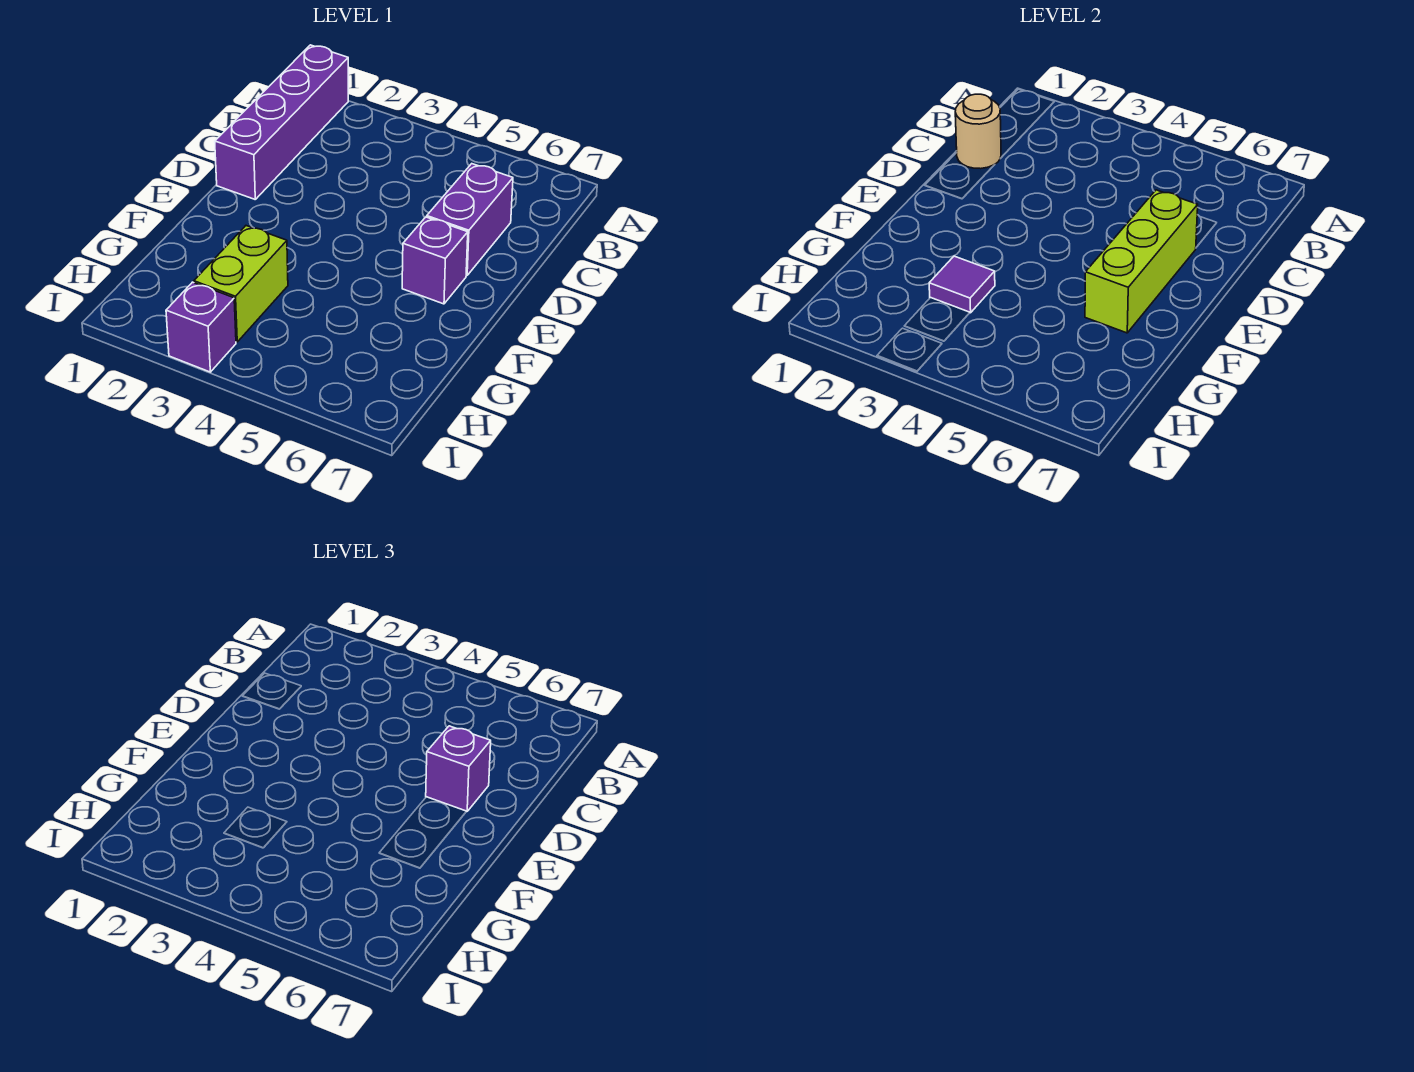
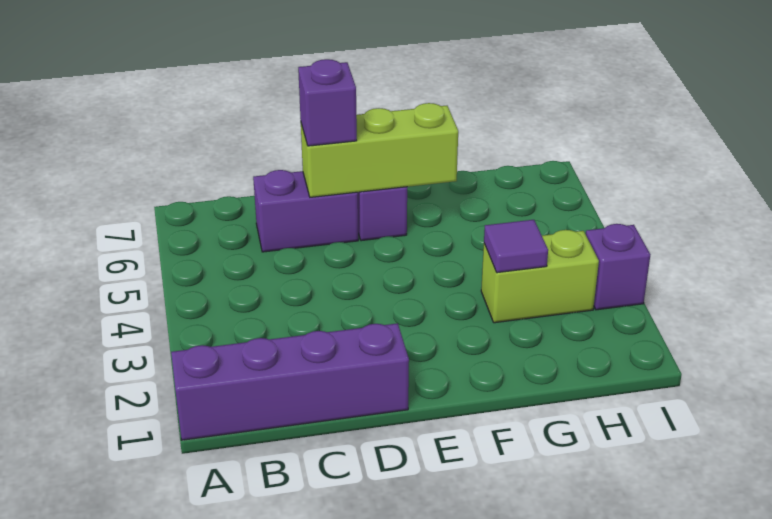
tan round brick C1 level 2 -> none

